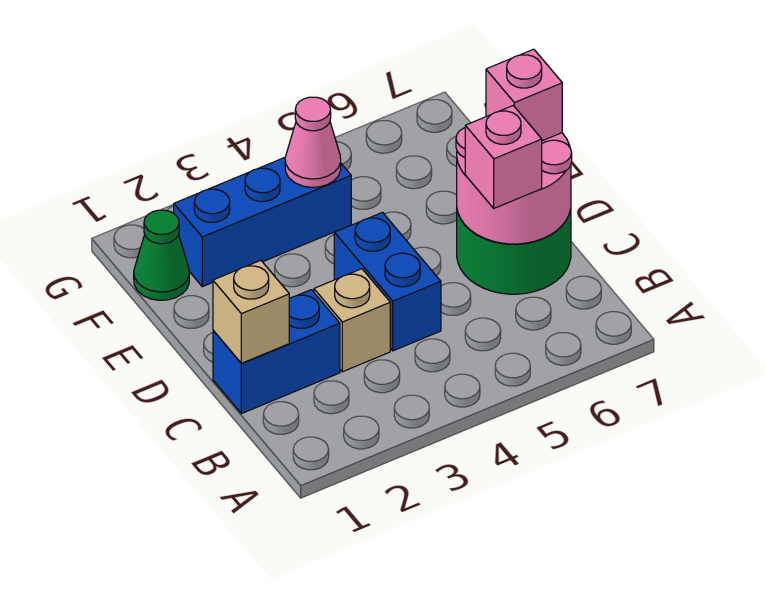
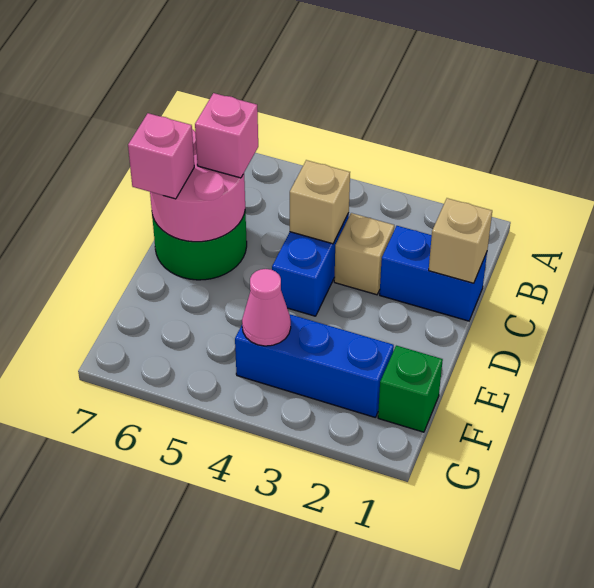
none -> tan brick C4 level 2
green cone F1 level 1 -> green brick F1 level 1

